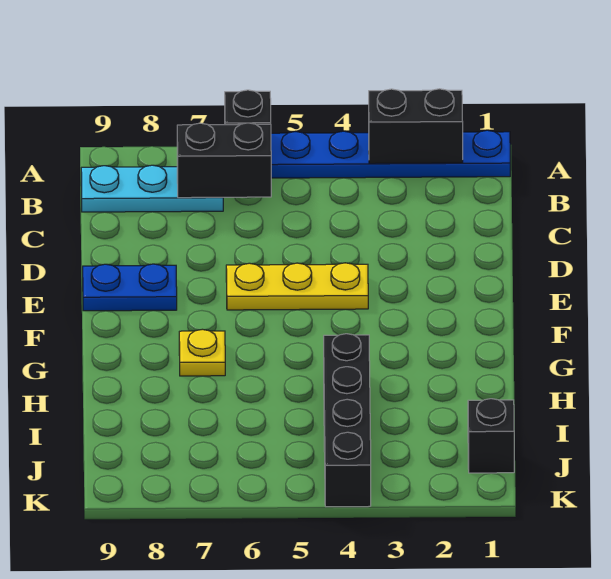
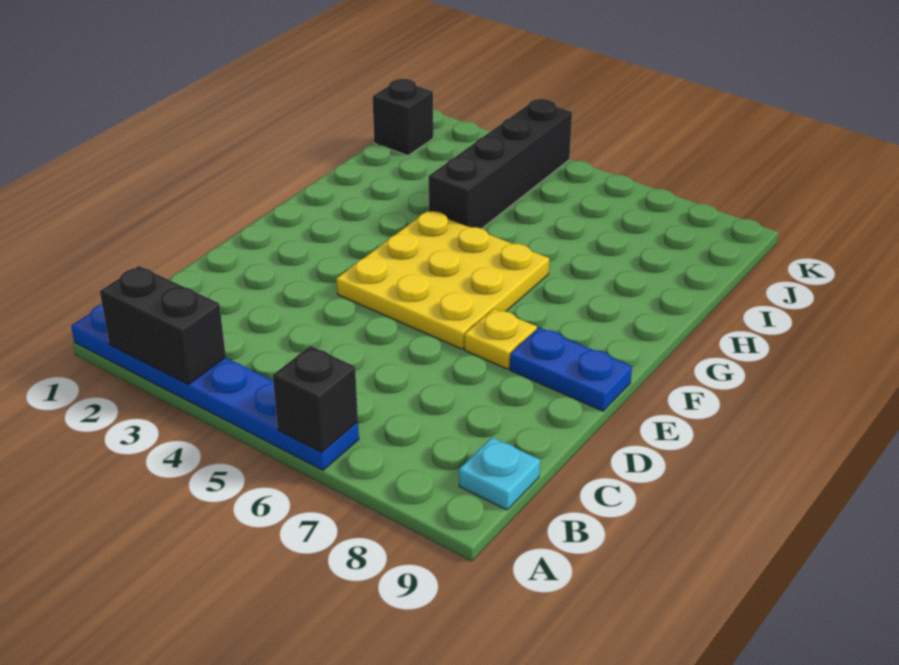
black brick B6:B7 level 2 -> none
cyan plate B7:B9 level 1 -> cyan plate B9 level 1
yellow plate E4:E6 level 1 -> yellow plate E4:G6 level 1
yellow plate G7 level 1 -> yellow plate E7 level 1

